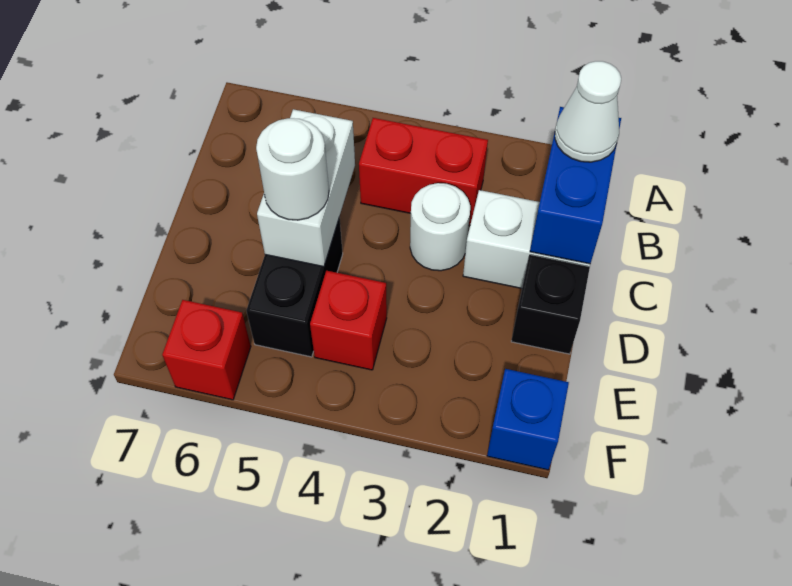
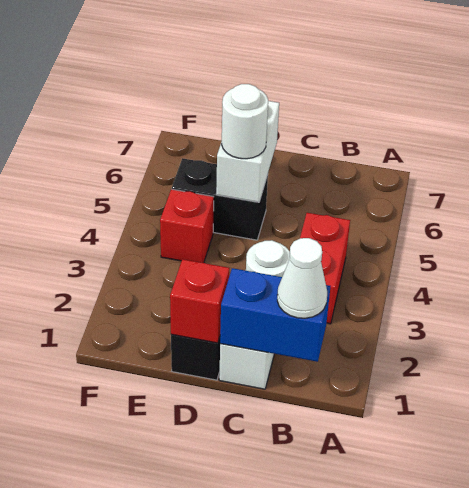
white brick C5:D5 level 2 -> white brick D5:D6 level 2
blue brick F1 level 1 -> none
red brick F6 level 1 -> red brick D1 level 2

